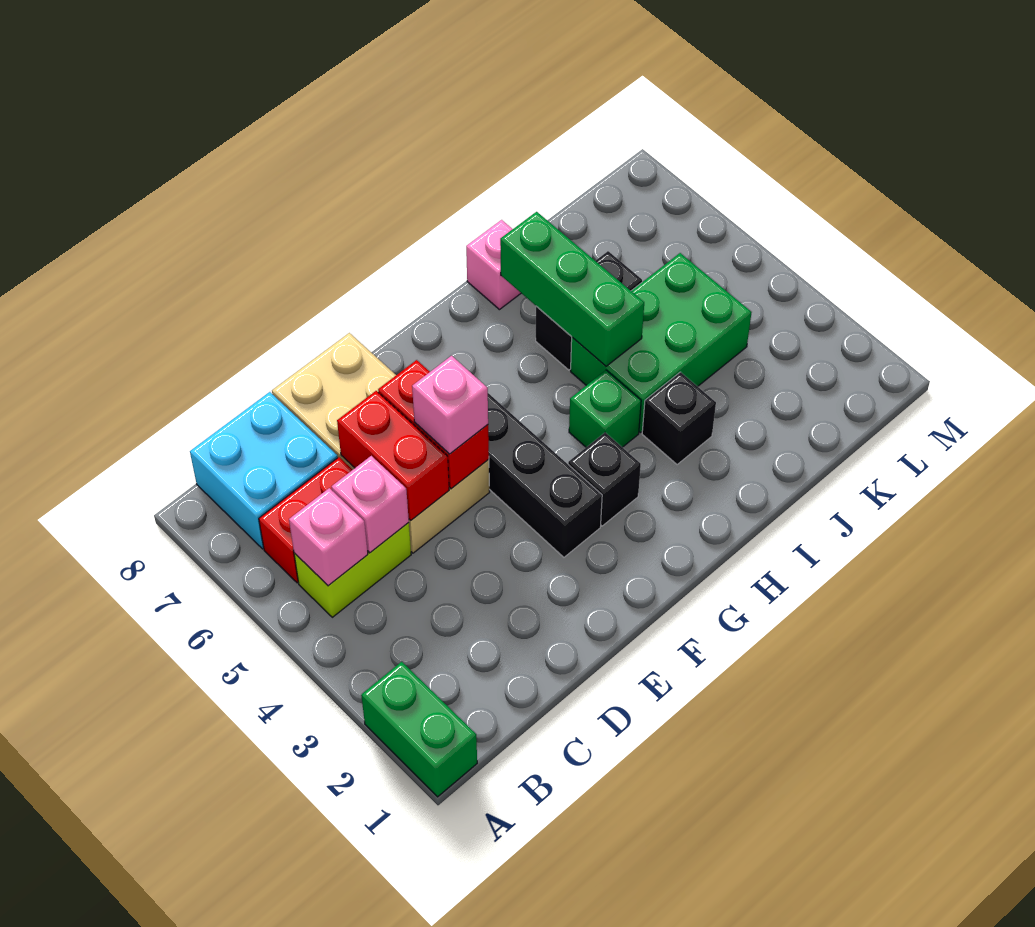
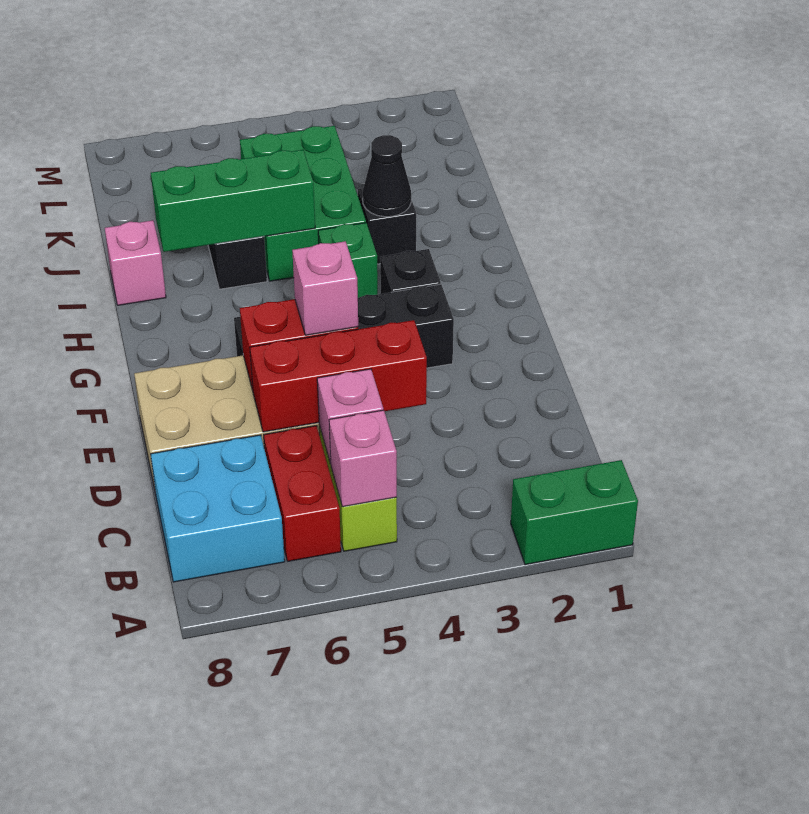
red brick D5:D6 level 2 -> red brick D4:D6 level 2
none -> black cone I3 level 2

